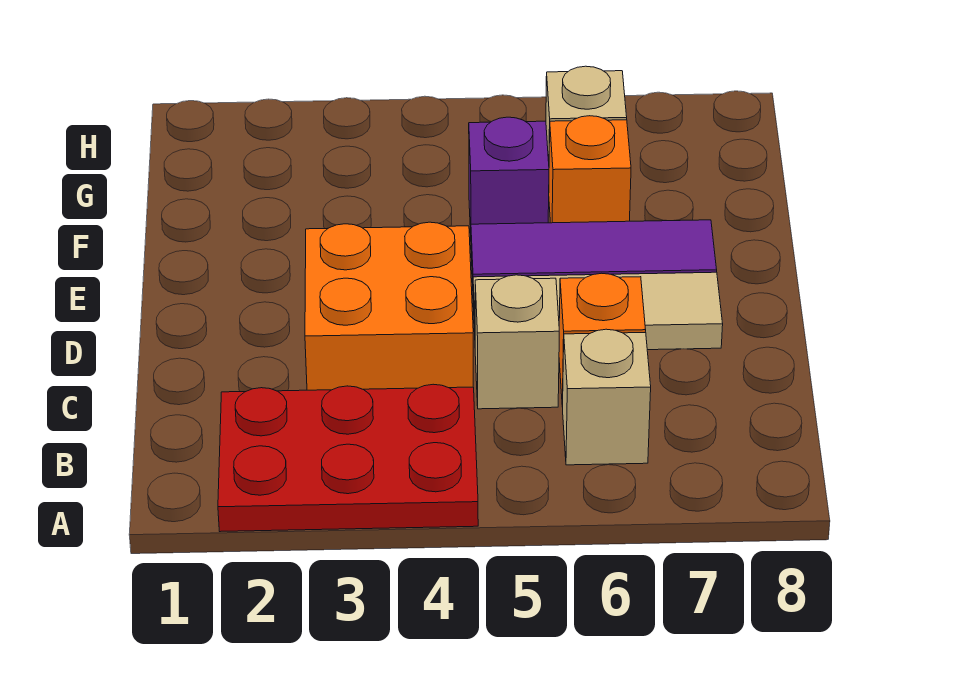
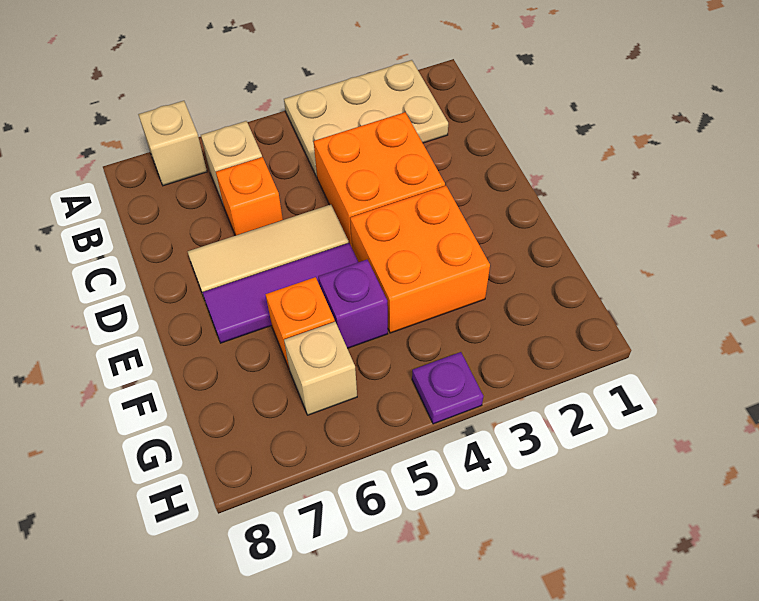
red plate A2:B4 level 1 -> tan plate A2:B4 level 1
tan brick C5 level 1 -> tan brick A7 level 1
none -> orange brick E3:F4 level 1
none -> purple plate H4 level 1

